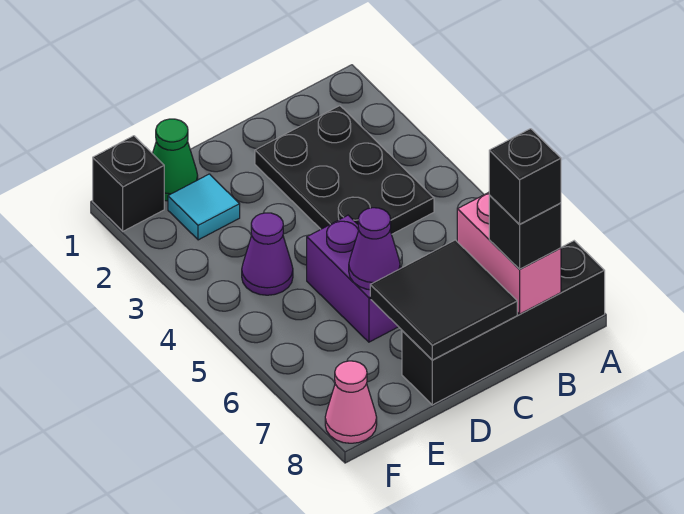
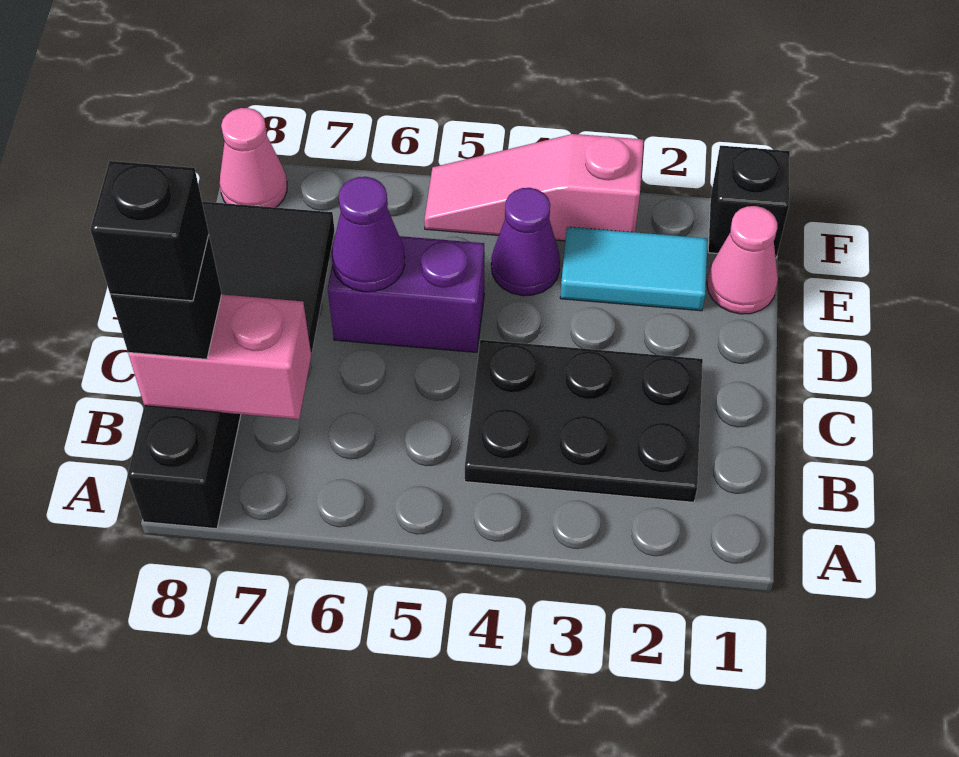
green cone E1 level 1 -> pink cone E1 level 1
cyan tile E2 level 1 -> cyan tile E2:E3 level 1
none -> pink slope F3:F5 level 1 top 3

